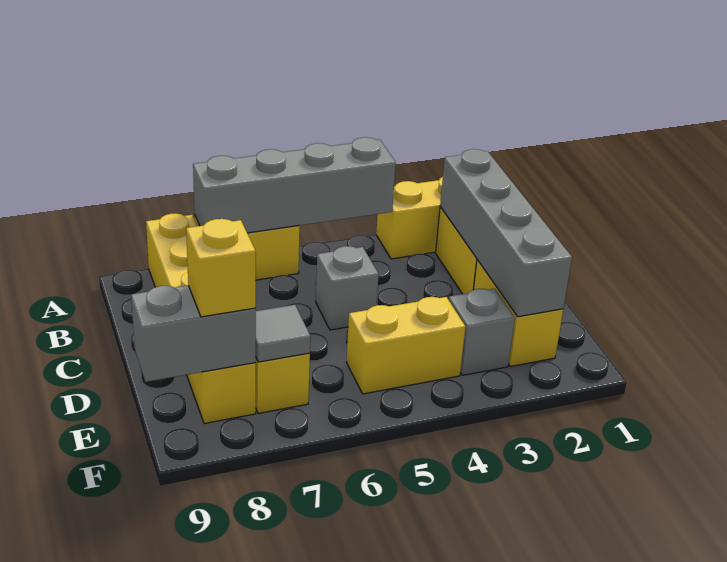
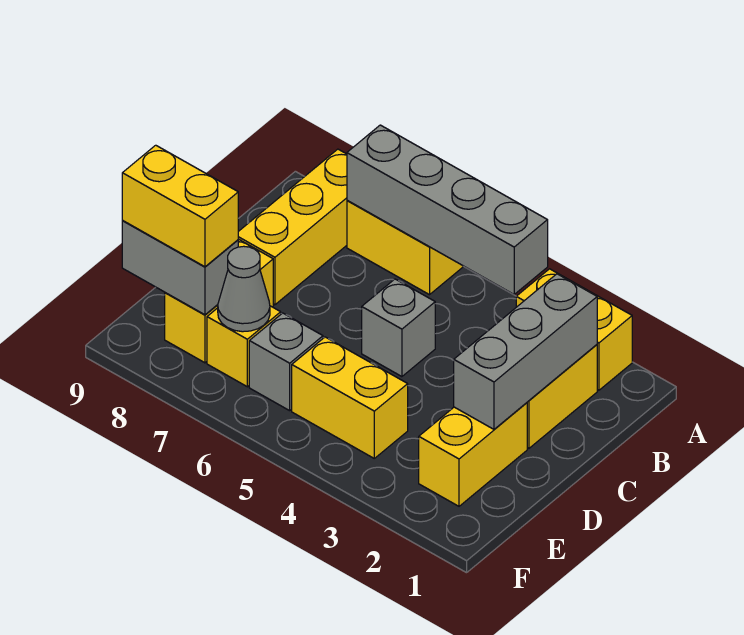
grey brick B2:E2 level 2 -> grey brick B2:D2 level 2
grey brick E3 level 1 -> grey brick E6 level 1
grey tile E7 level 2 -> grey cone E7 level 2
yellow brick E8 level 3 -> yellow brick E8:E9 level 3

